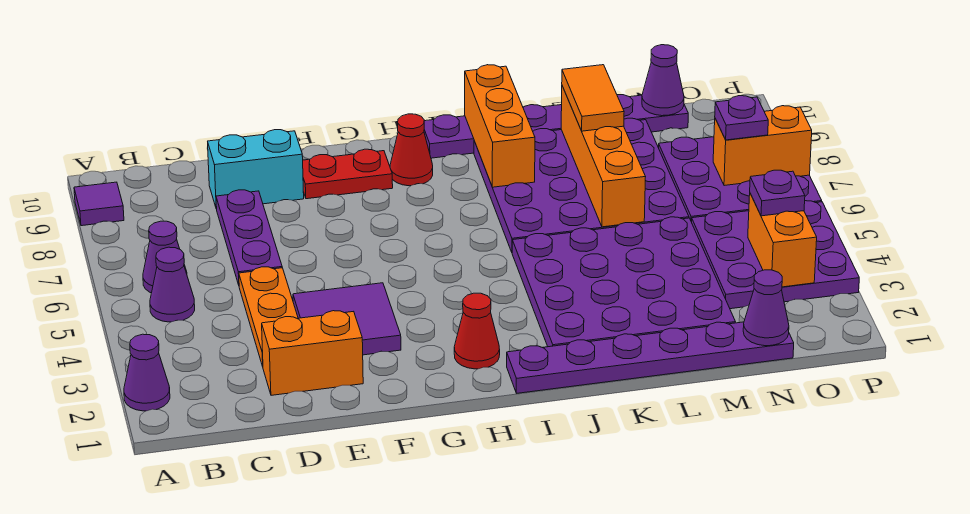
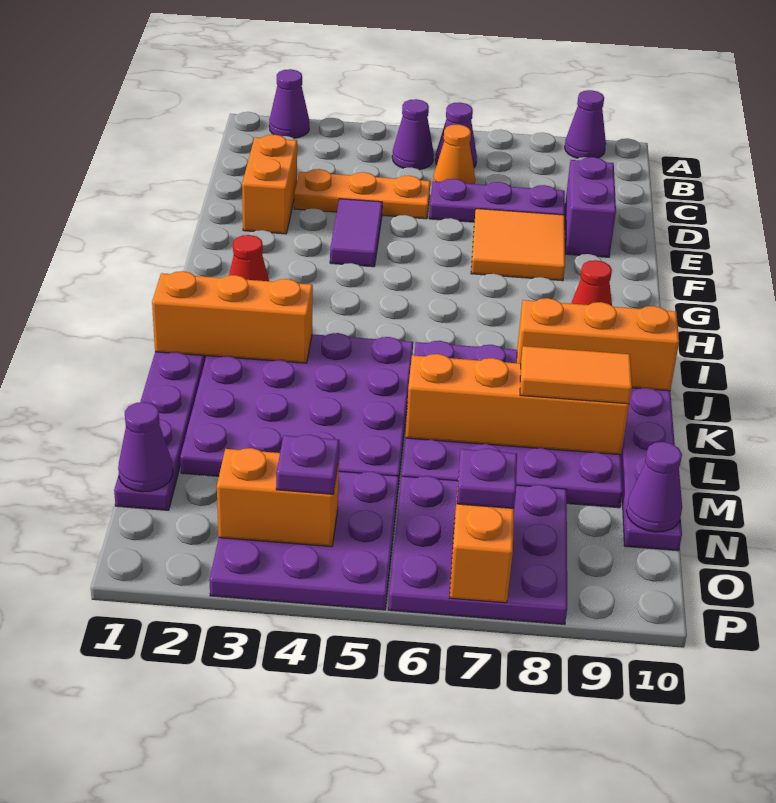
purple tile A9 level 1 -> purple cone A9 level 1
none -> orange cone C6 level 1
cyan brick D9:E9 level 1 -> purple brick D9:E9 level 1
purple tile E3:F4 level 1 -> purple tile E4:F4 level 1
none -> orange tile E7:F8 level 1
red plate F9:G9 level 1 -> none
none -> orange brick J1:J3 level 2

